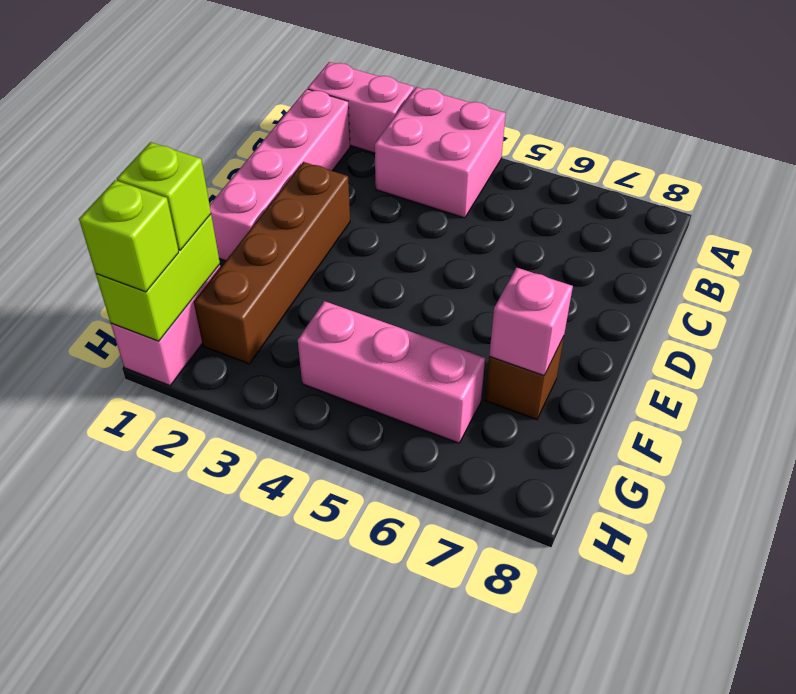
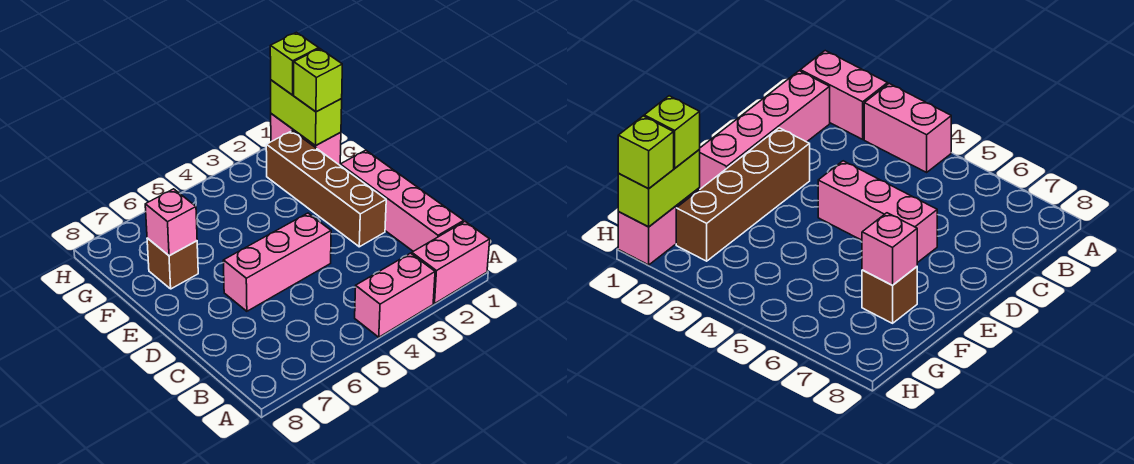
pink brick A3:B4 level 1 -> pink brick A3:A4 level 1
pink brick G4:G6 level 1 -> pink brick D4:D6 level 1

